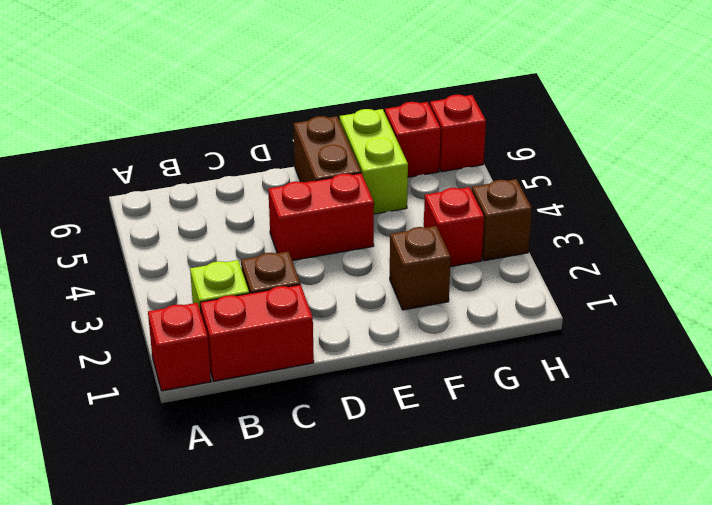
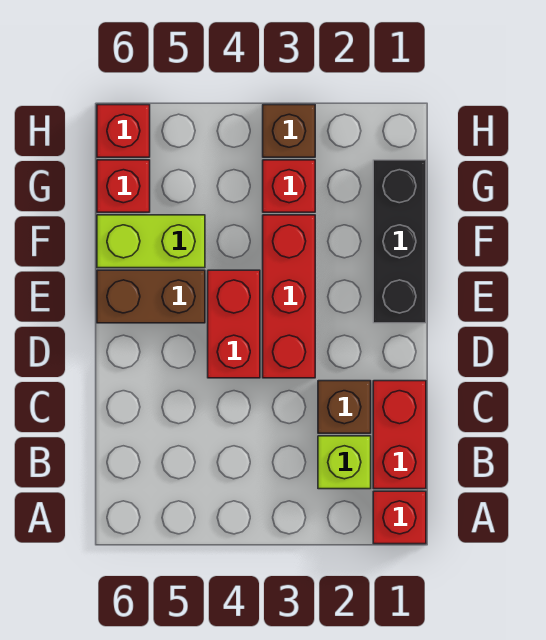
none -> red brick D3:F3 level 1
none -> black brick E1:G1 level 1
brown brick F2 level 1 -> none

